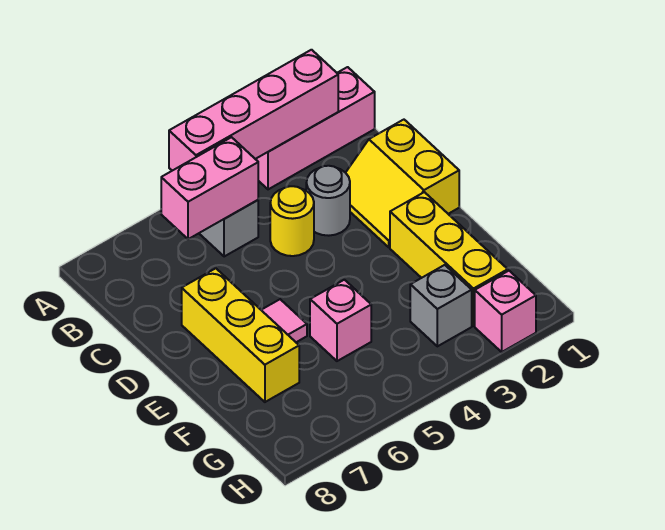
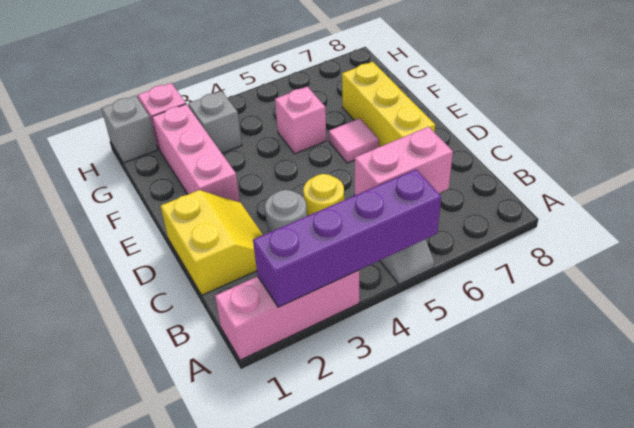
pink brick A2:A5 level 2 -> purple brick A2:A5 level 2
yellow brick E2:G2 level 1 -> pink brick E2:G2 level 1
none -> grey brick H1 level 1

